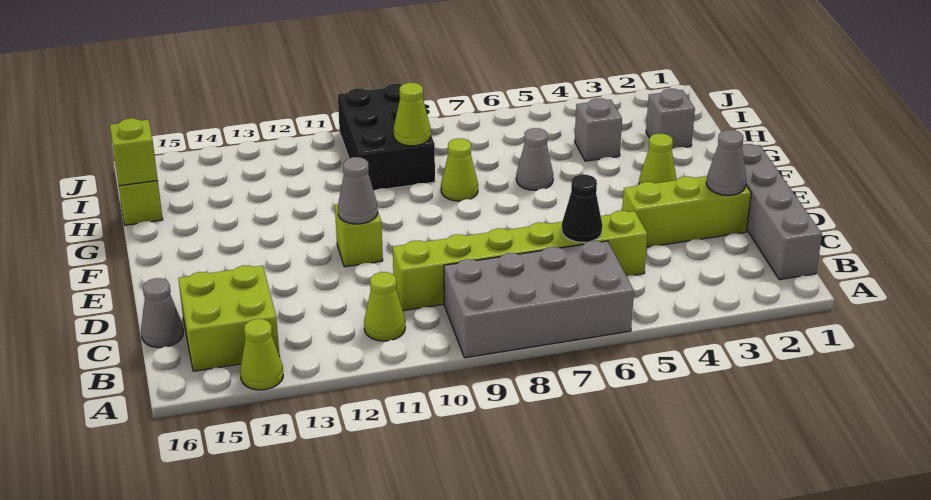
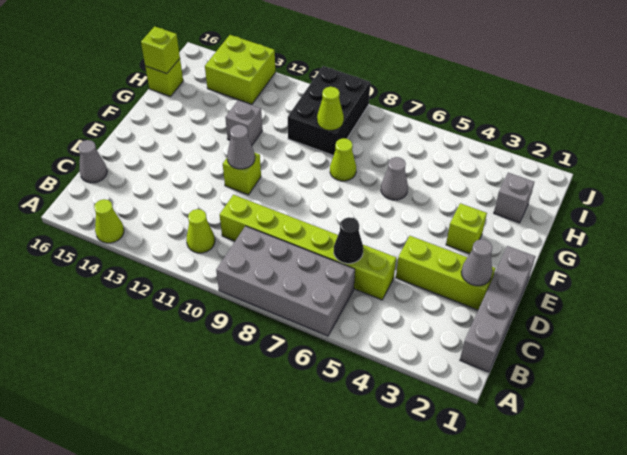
lime brick B14:C15 level 1 -> lime brick I13:J14 level 1
lime cone F3 level 1 -> lime brick F3 level 1
grey brick H4 level 1 -> grey brick G12 level 1

